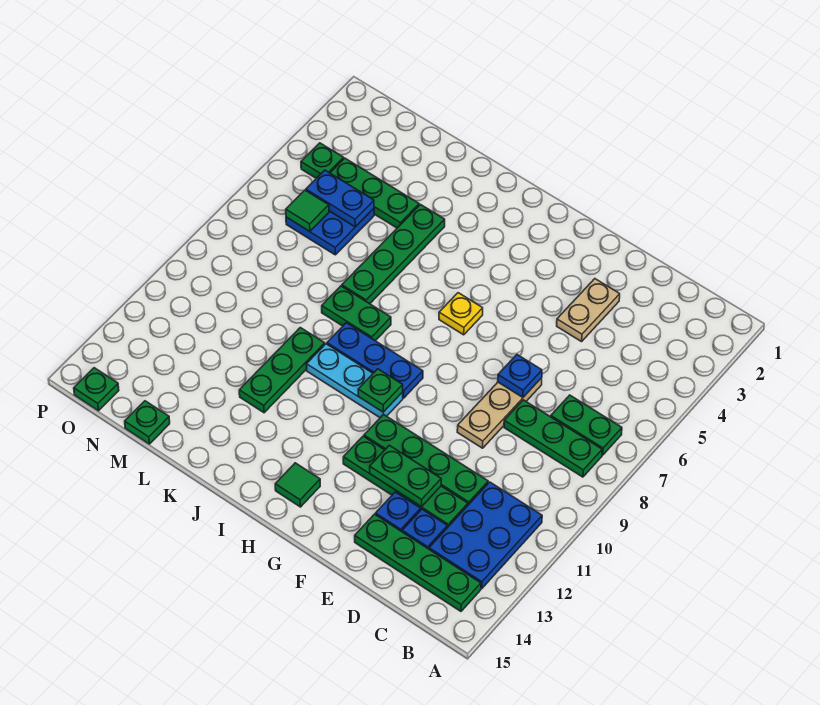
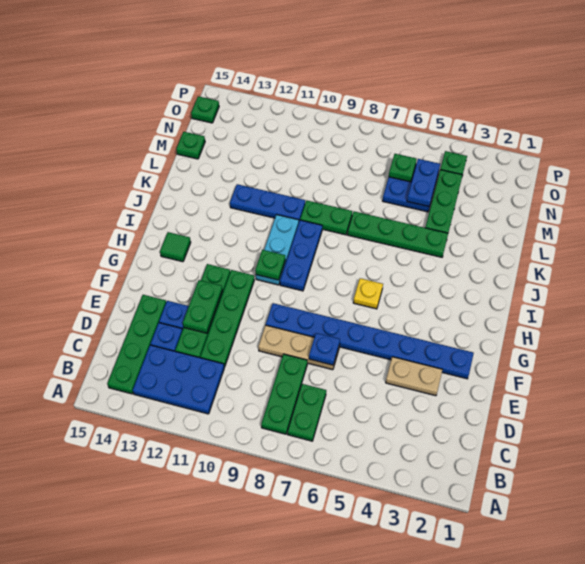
none -> blue plate F2:F9 level 1
green plate J8:K8 level 1 -> green plate K8:K9 level 1
green plate K10:K12 level 1 -> blue plate K10:K12 level 1
green tile N6 level 2 -> green plate N6 level 2

